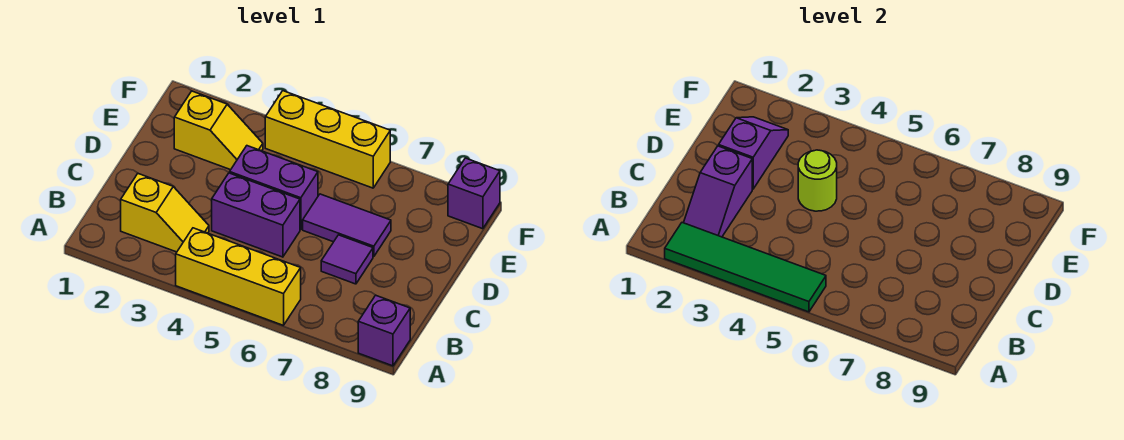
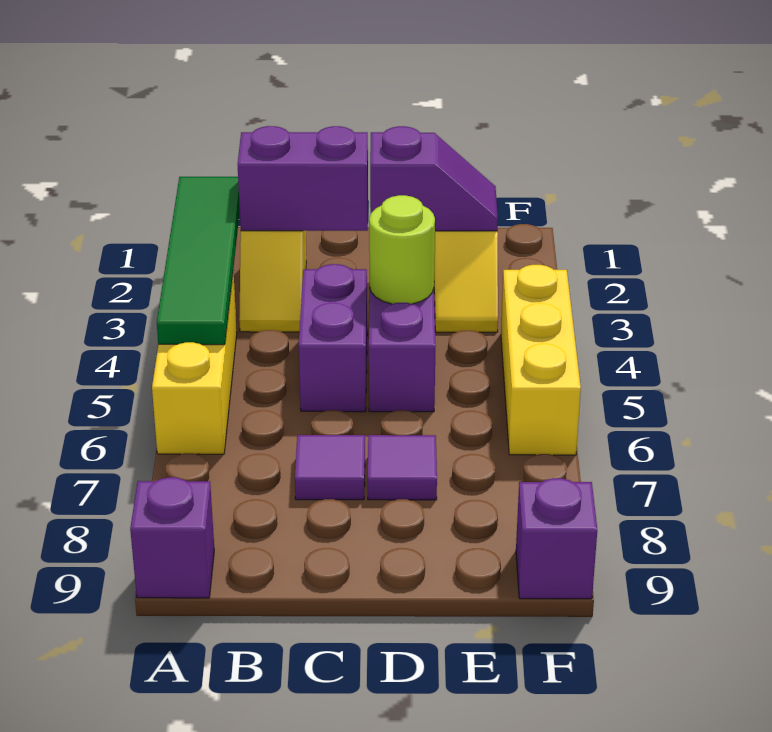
purple slope B2:C2 level 2 top C -> purple brick B2:C2 level 2
purple tile D6:D7 level 1 -> purple tile D7 level 1

